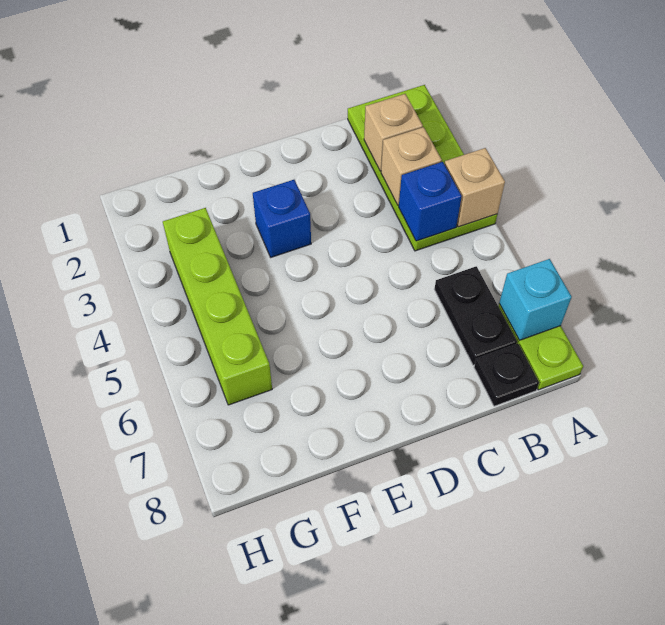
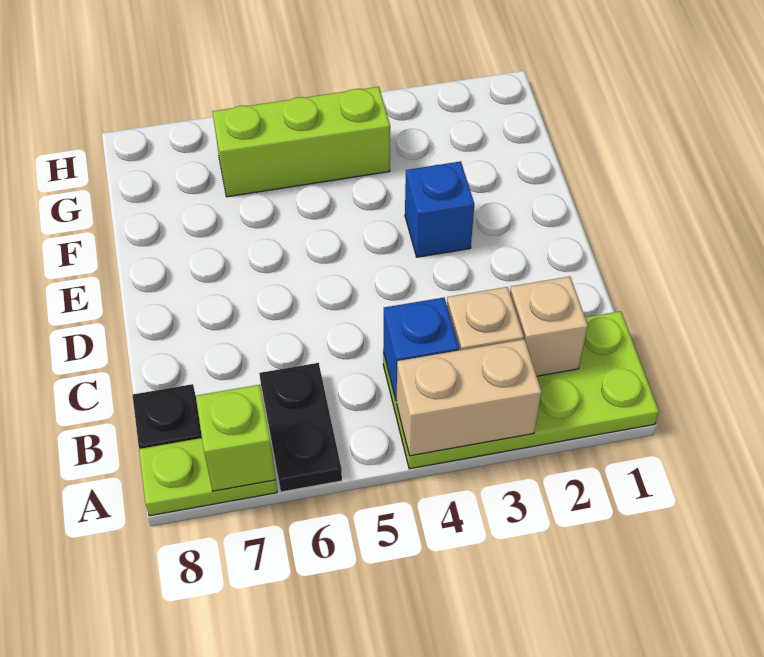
tan brick A4 level 2 -> tan brick A3:A4 level 2
cyan brick A7 level 2 -> lime brick A7 level 2
black plate B6:B7 level 1 -> black plate A6:B6 level 1
lime brick G3:G6 level 1 -> lime brick G4:G6 level 1

